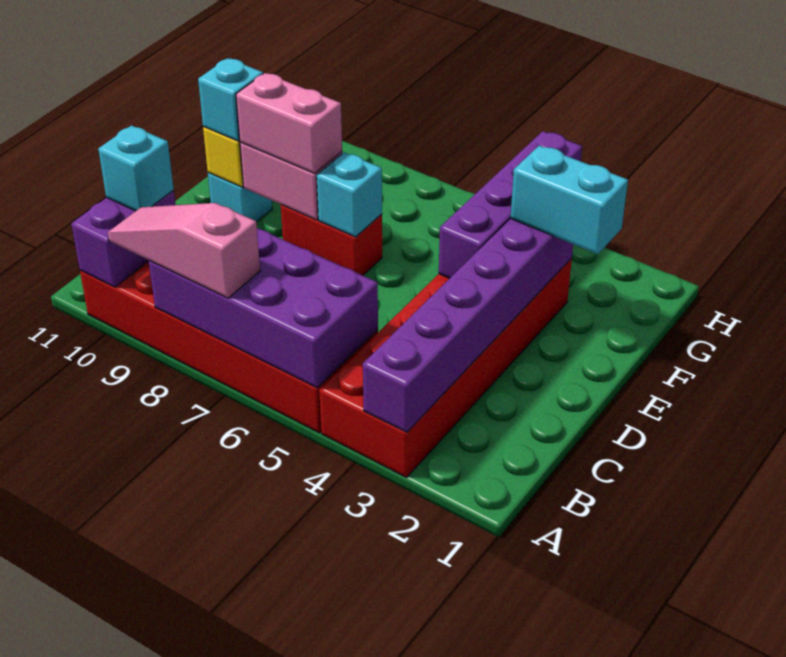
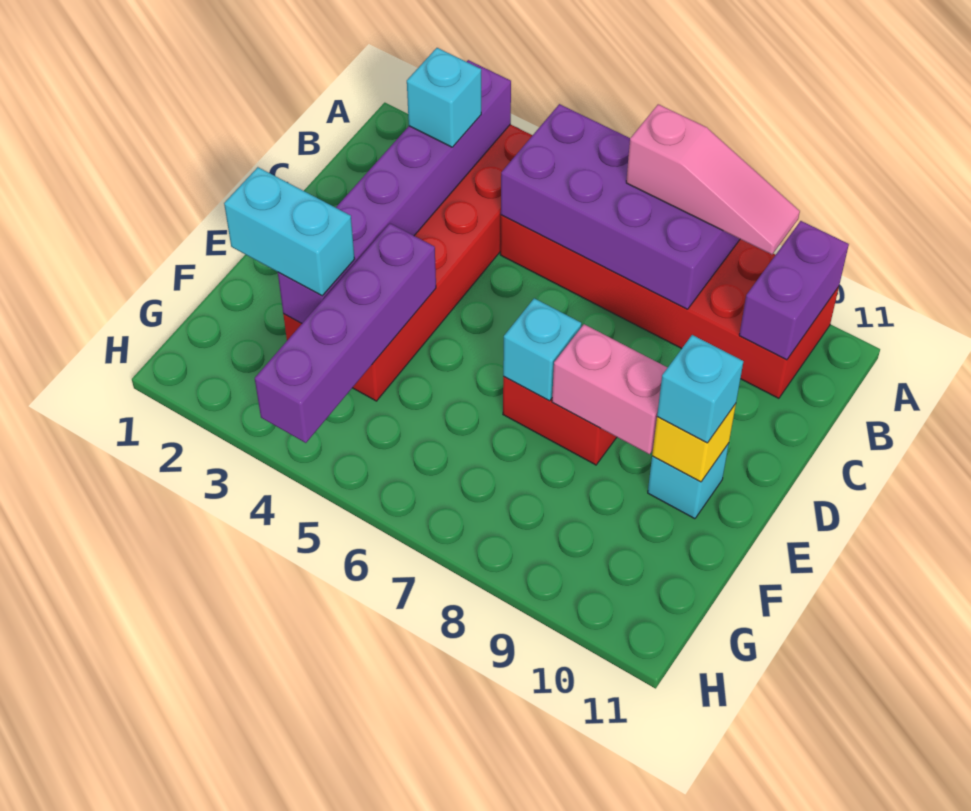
cyan brick B10 level 3 -> cyan brick B3 level 3
pink brick E8:E9 level 3 -> none

